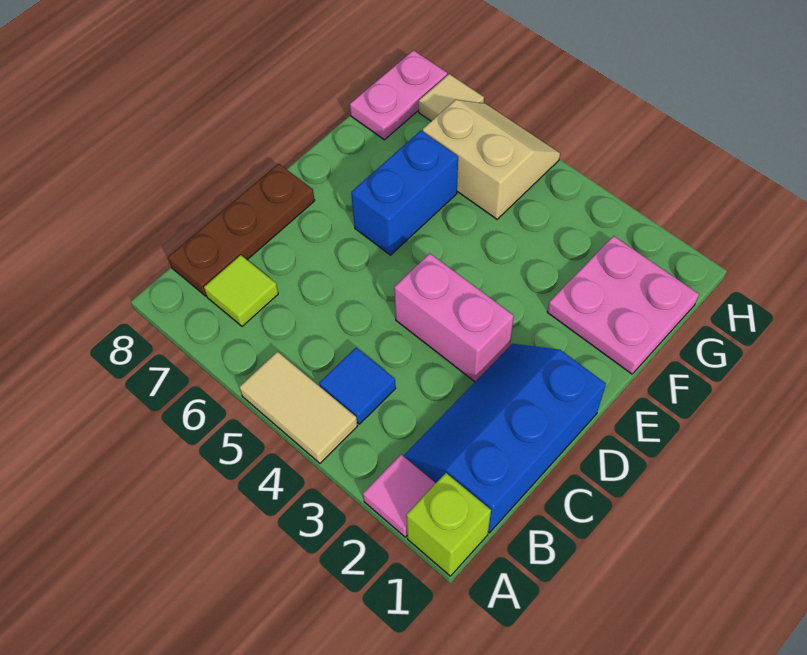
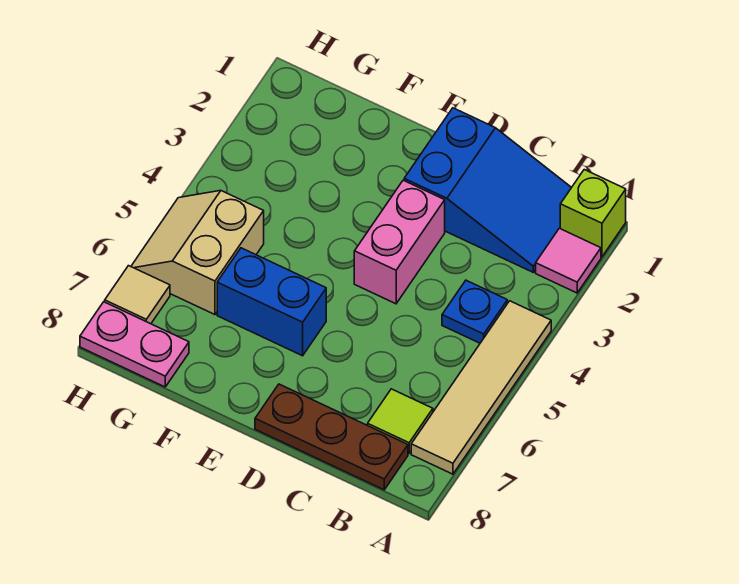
tan tile A4:A5 level 1 -> tan tile A4:A7 level 1
blue slope B1:D2 level 1 top 1 -> blue slope B1:D2 level 1 top D
blue tile B4 level 1 -> blue plate B4 level 1
pink plate F1:G2 level 1 -> none

